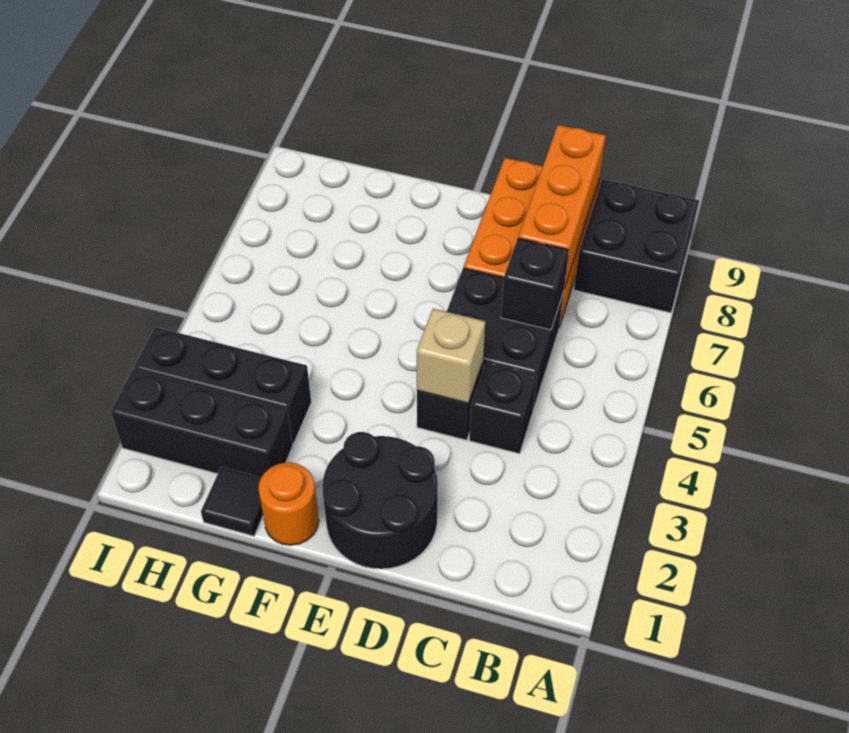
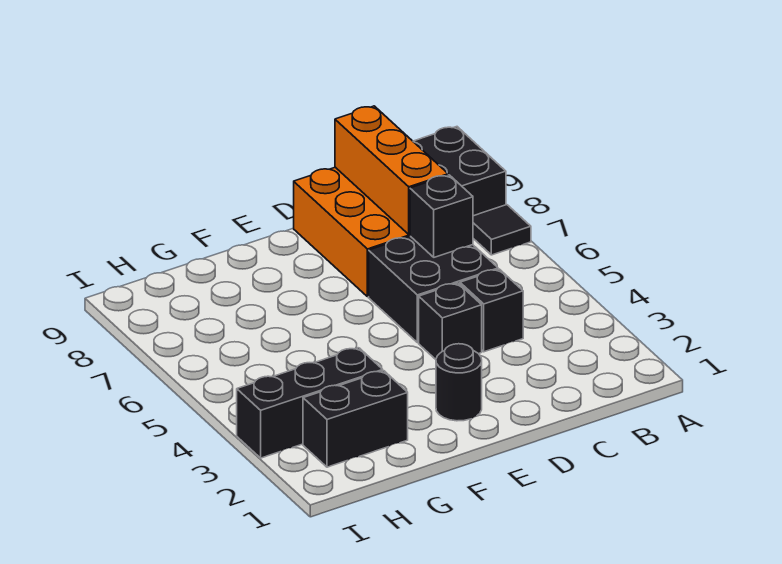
black round brick D1:E2 level 1 -> black round brick E2 level 1
tan brick D4 level 2 -> none
orange round brick F1 level 1 -> none
black tile G1 level 1 -> black tile A7 level 1
black brick G2:I2 level 1 -> black brick G2:H2 level 1

